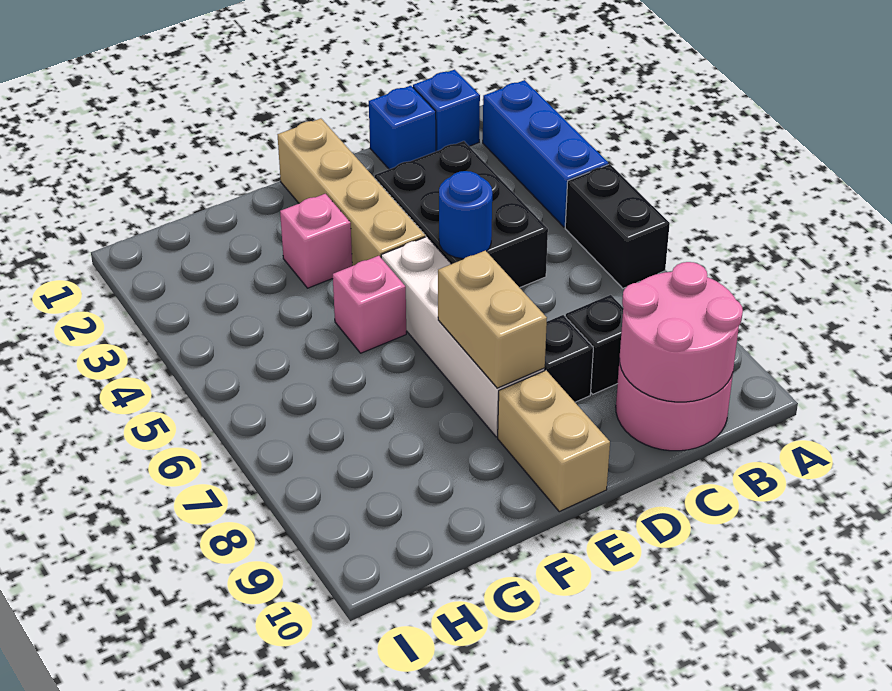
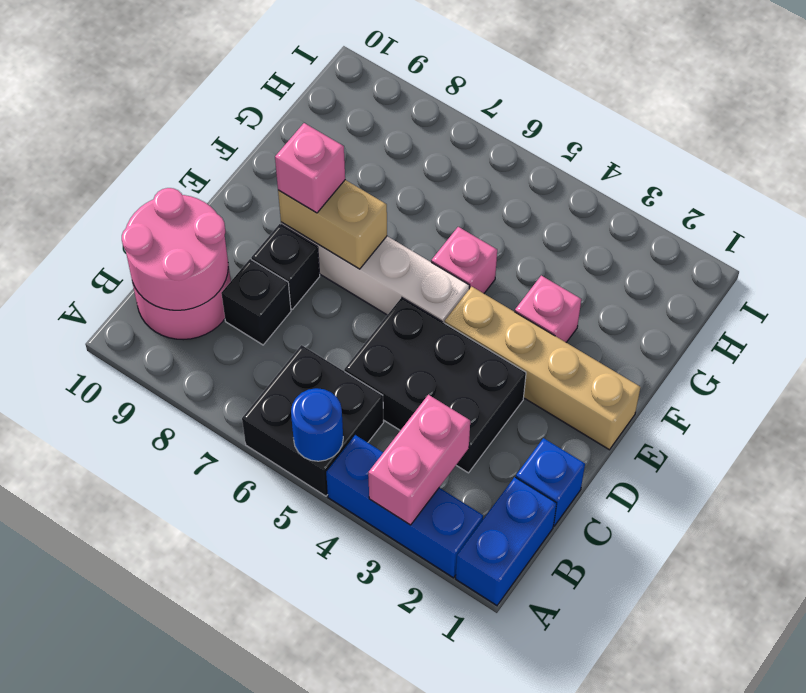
none -> pink brick A3:B3 level 2
black brick A5:A6 level 1 -> black brick A5:B6 level 1
blue brick B1 level 1 -> blue brick A1:B1 level 1
blue round brick D5 level 2 -> blue round brick A5 level 2
none -> pink brick E8 level 3
tan brick E9:E10 level 1 -> none

